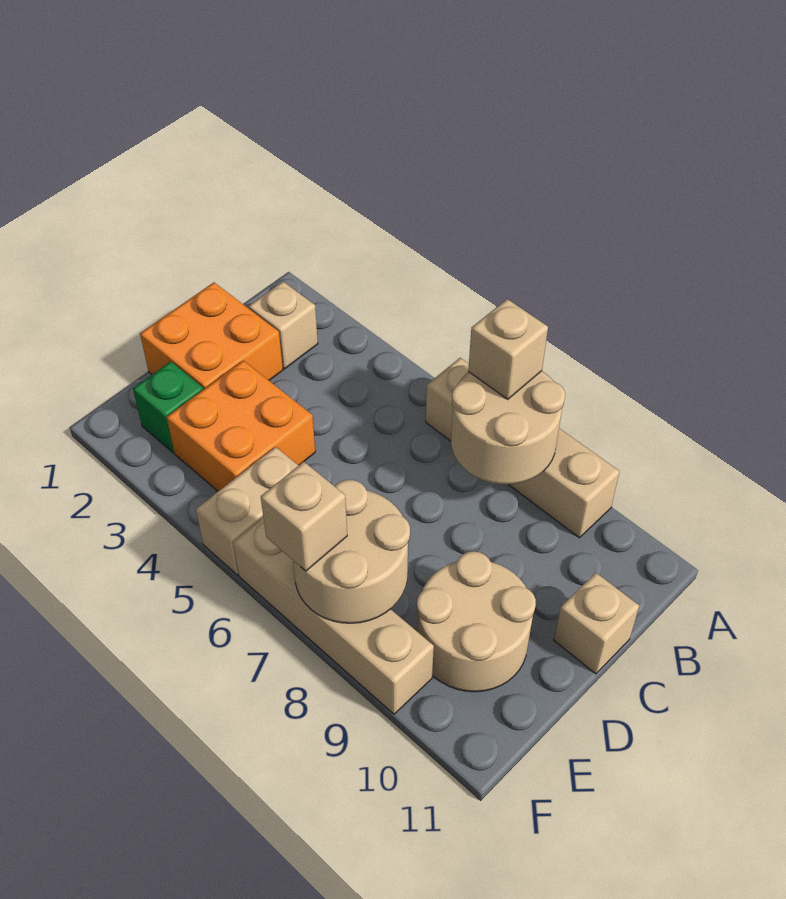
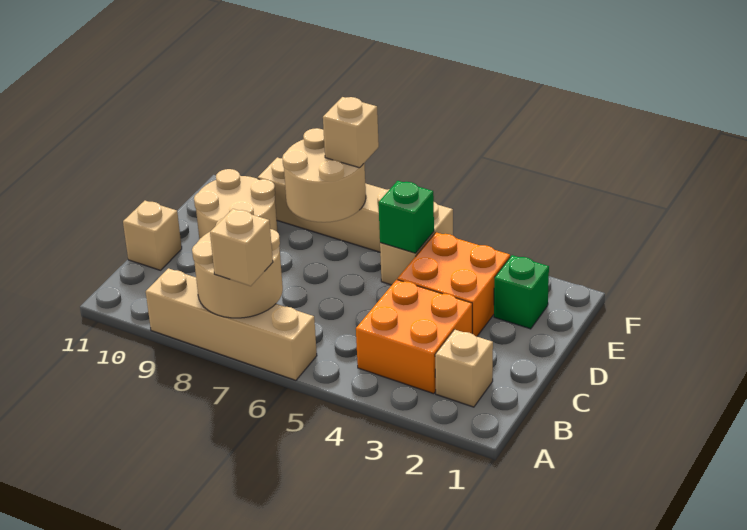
orange brick C1:D2 level 1 -> orange brick B3:C4 level 1
none -> green brick E5 level 2

